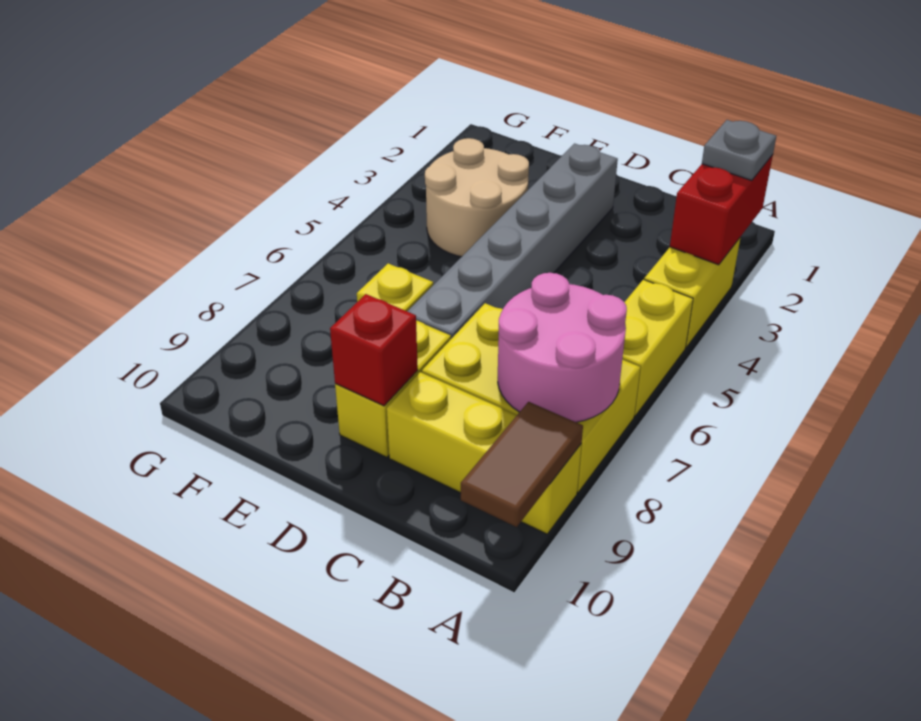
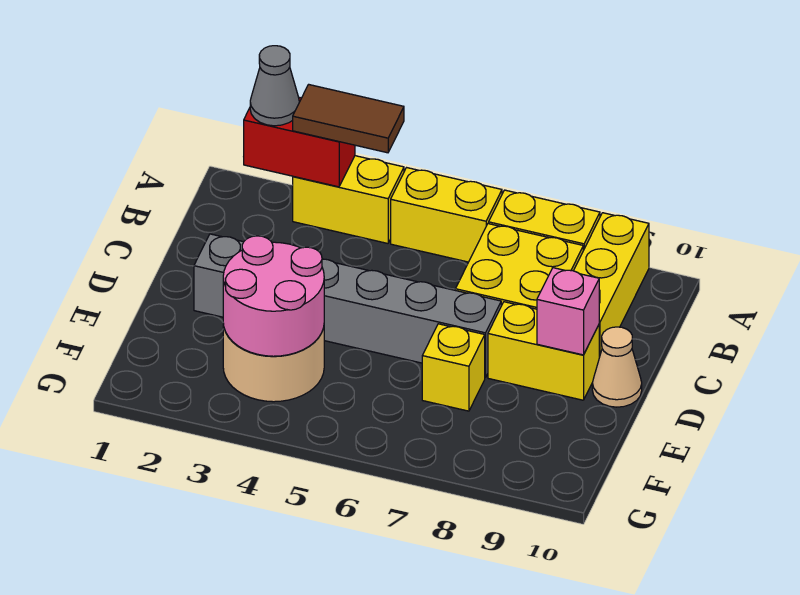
grey plate A2 level 3 -> grey cone A2 level 3
pink round brick A7:B8 level 2 -> pink round brick E3:F4 level 2
brown tile A9:A10 level 2 -> brown tile A3:A4 level 3
red brick D9 level 2 -> pink brick D9 level 2
none -> tan cone D10 level 1

